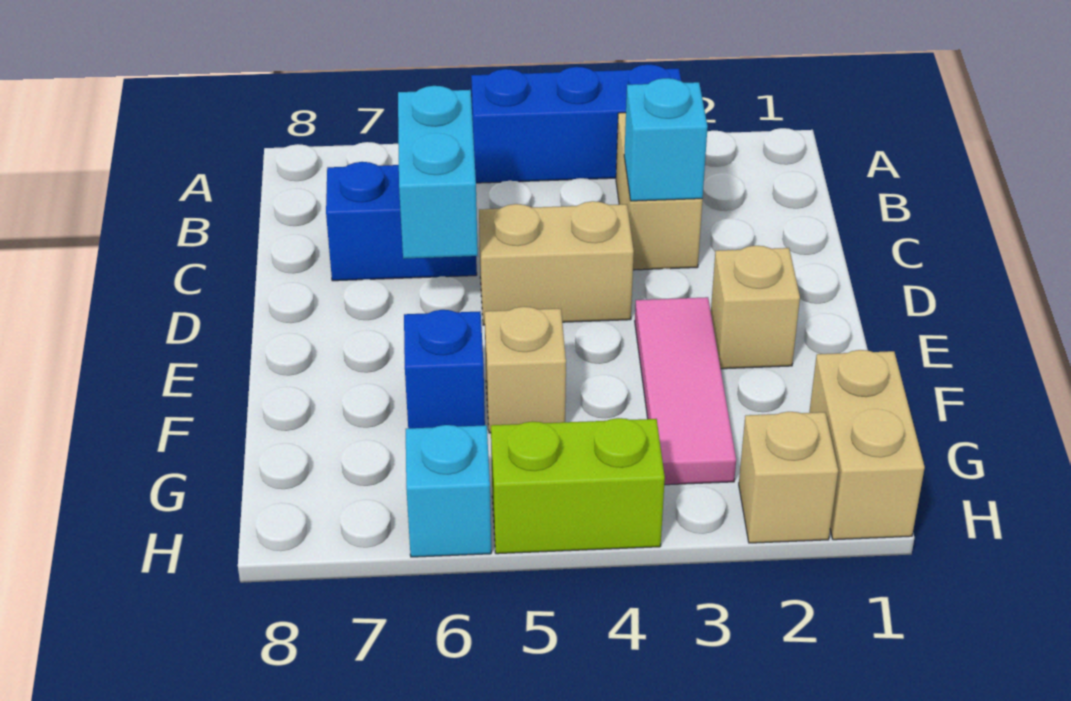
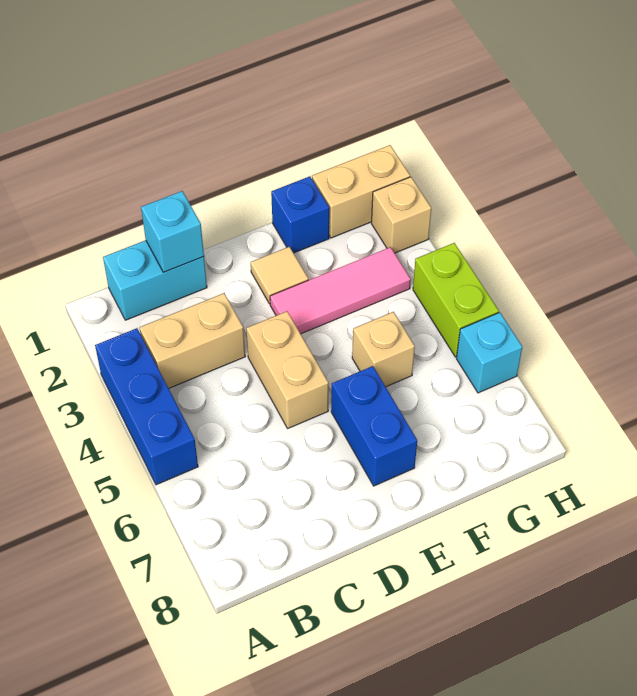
cyan brick C3 level 2 -> cyan brick C1 level 2
blue brick C6:C7 level 1 -> blue brick E6:E7 level 1
cyan brick C6:D6 level 2 -> cyan brick B1:C1 level 1
tan brick E2 level 1 -> tan tile E2 level 1
blue brick F6 level 1 -> blue brick F1 level 1

